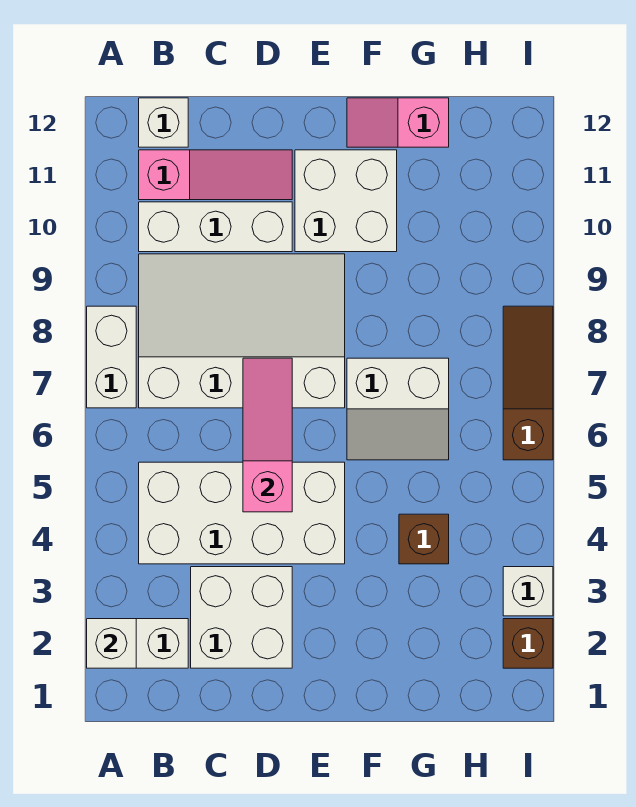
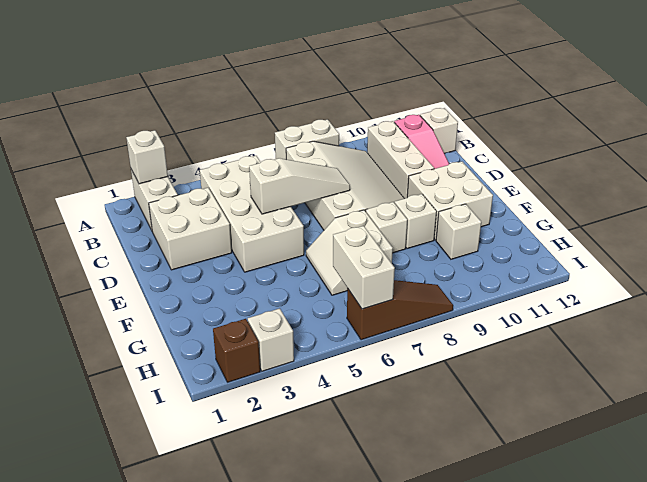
pink slope D5:D7 level 2 top 5 -> white slope D5:D7 level 2 top 5
none -> white brick F8 level 1
none -> white brick F9 level 1
pink slope F12:G12 level 1 top G -> none
brown brick G4 level 1 -> none
none -> white brick G10 level 1
none -> white brick H6:I6 level 2

